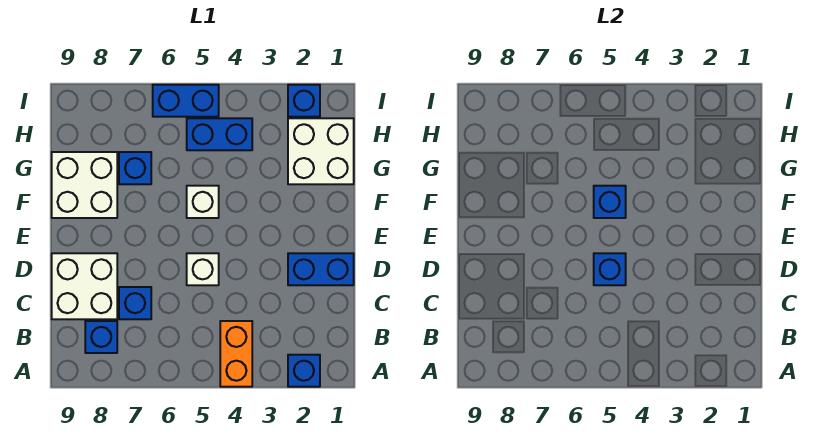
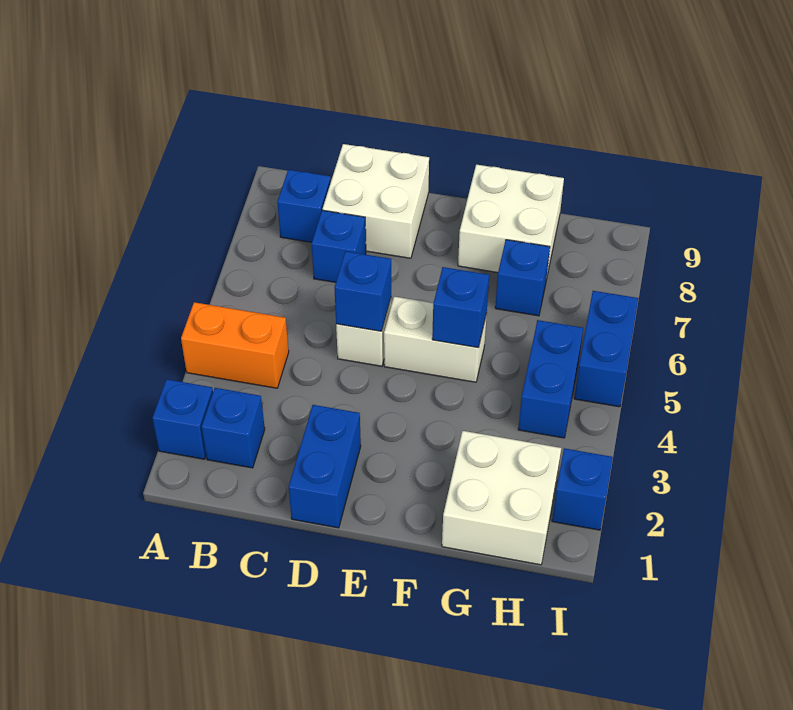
none -> blue brick B2 level 1
white brick F5 level 1 -> white brick E5:F5 level 1

